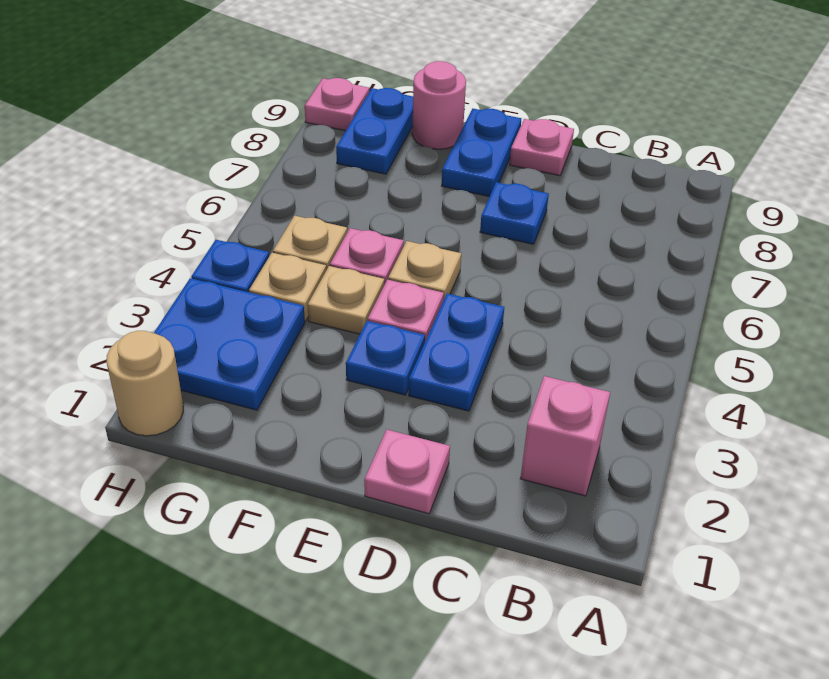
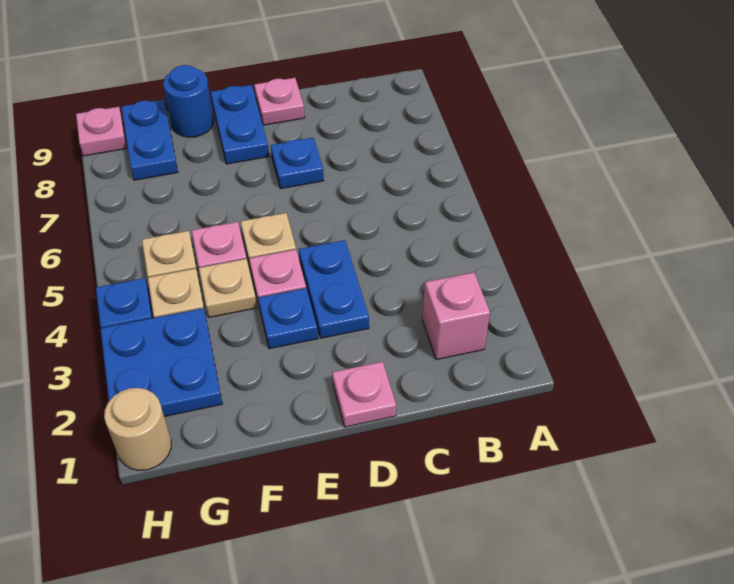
pink round brick F9 level 1 -> blue round brick F9 level 1

